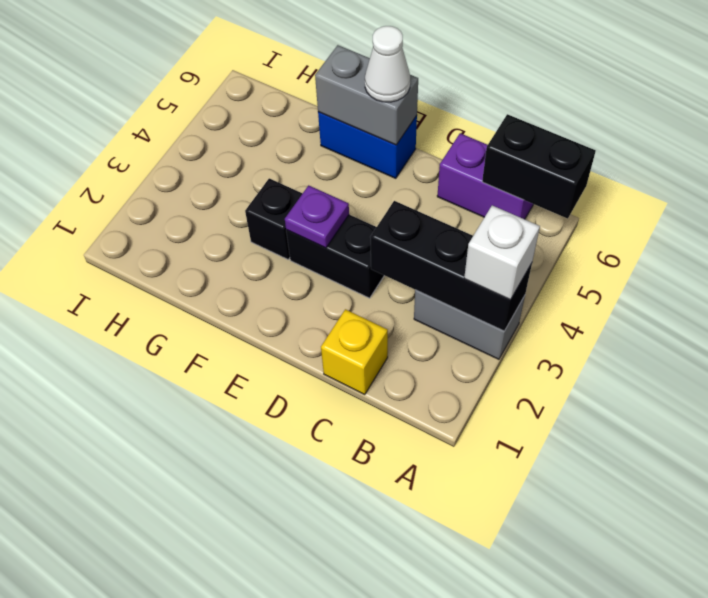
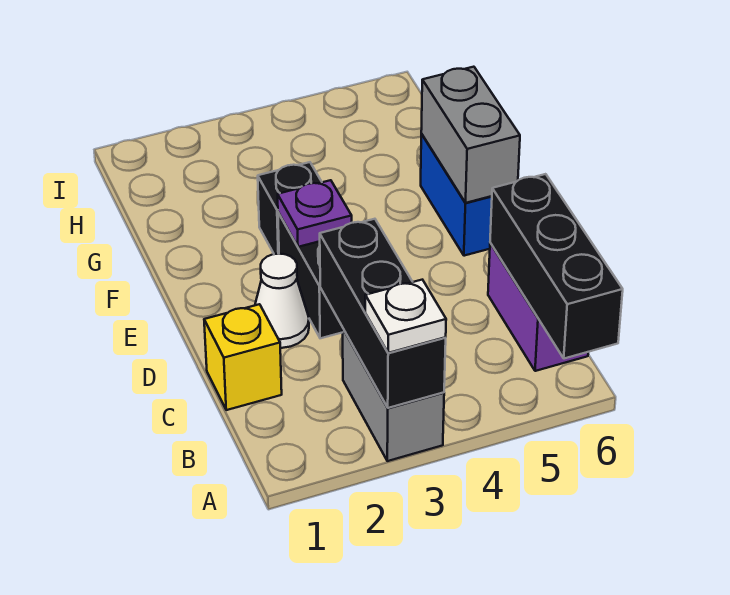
white brick A3 level 3 -> white plate A3 level 3
black brick A6:B6 level 2 -> black brick A6:C6 level 2
white cone E6 level 3 -> white cone D2 level 1

